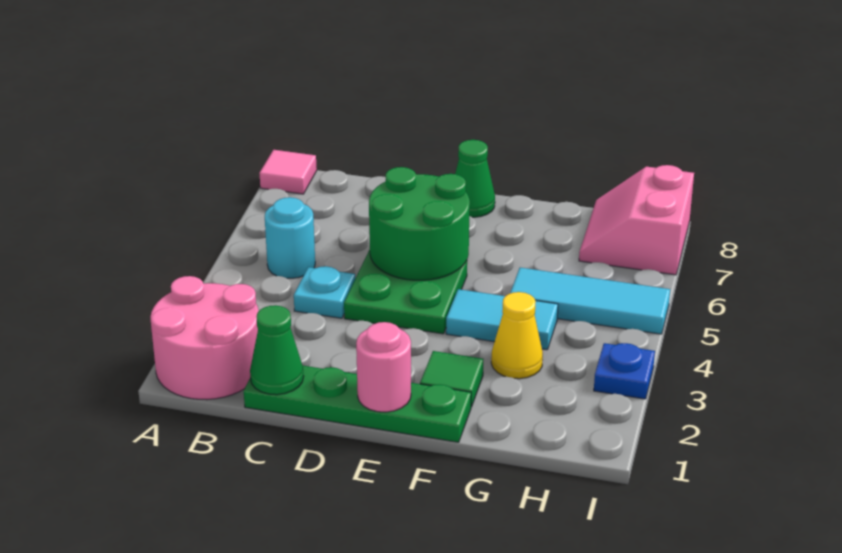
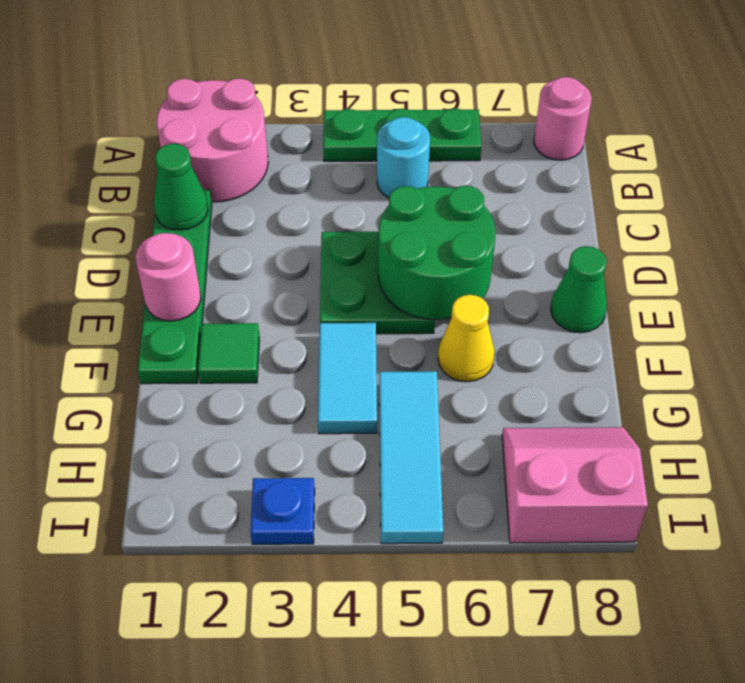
none -> green plate A4:A6 level 1
pink tile A8 level 1 -> pink round brick A8 level 1
cyan plate C4 level 1 -> none
yellow cone G3 level 1 -> yellow cone F6 level 1

